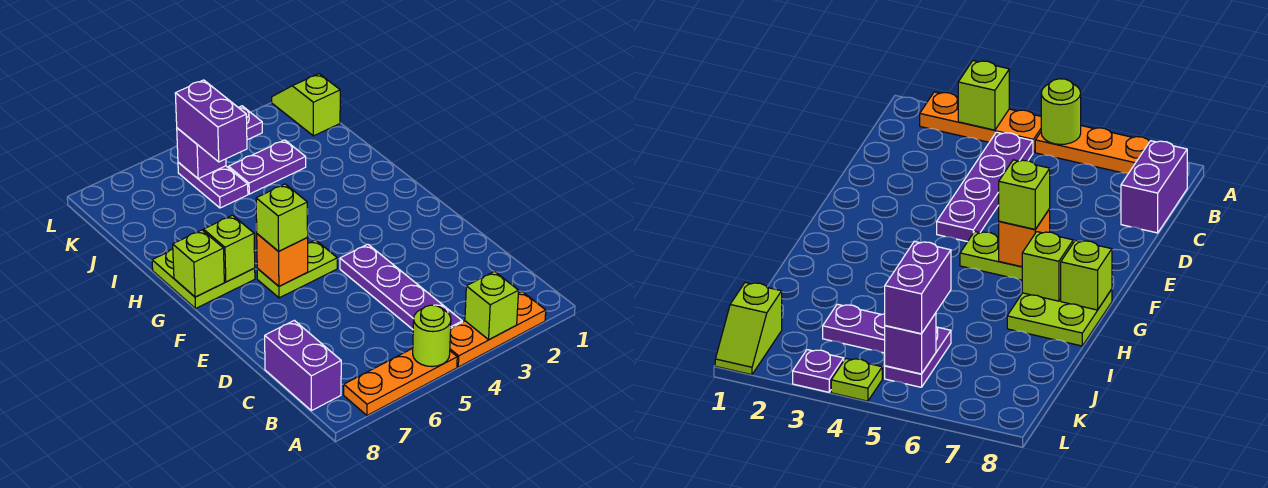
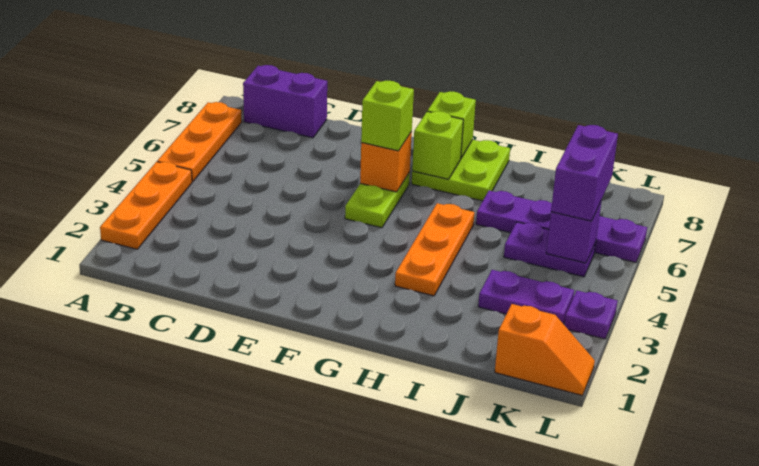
lime brick A3 level 2 -> none
lime round brick A5 level 2 -> none
purple plate B4:E4 level 1 -> purple plate I6:L6 level 1
none -> orange plate H3:H5 level 1
purple plate J3:J4 level 1 -> purple plate J3:K3 level 1
purple brick J5:K5 level 3 -> purple brick K5:K6 level 3
lime slope K1:L1 level 1 top K -> orange slope K1:L1 level 1 top K
lime plate L4 level 1 -> none

